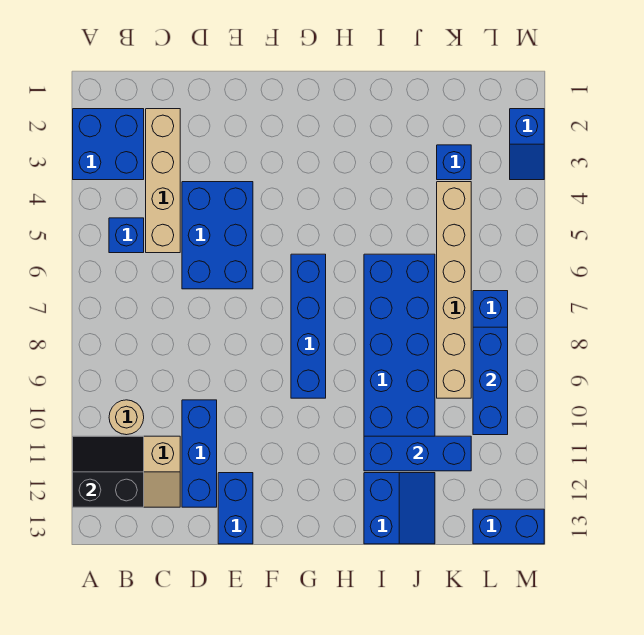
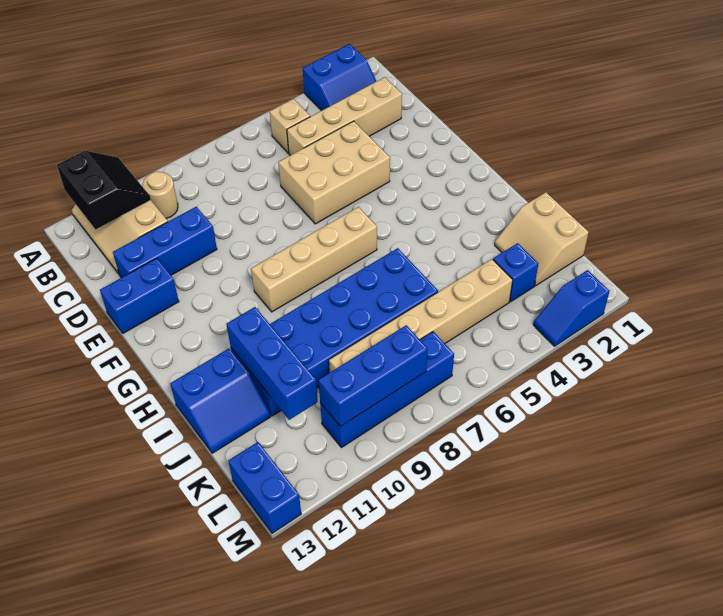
blue brick A2:B3 level 1 -> blue slope A2:B3 level 1 top A
blue brick B5 level 1 -> tan brick B5 level 1
blue brick D4:E6 level 1 -> tan brick D4:E6 level 1
blue brick G6:G9 level 1 -> tan brick G6:G9 level 1
none -> tan slope J1:K2 level 1 top 1

